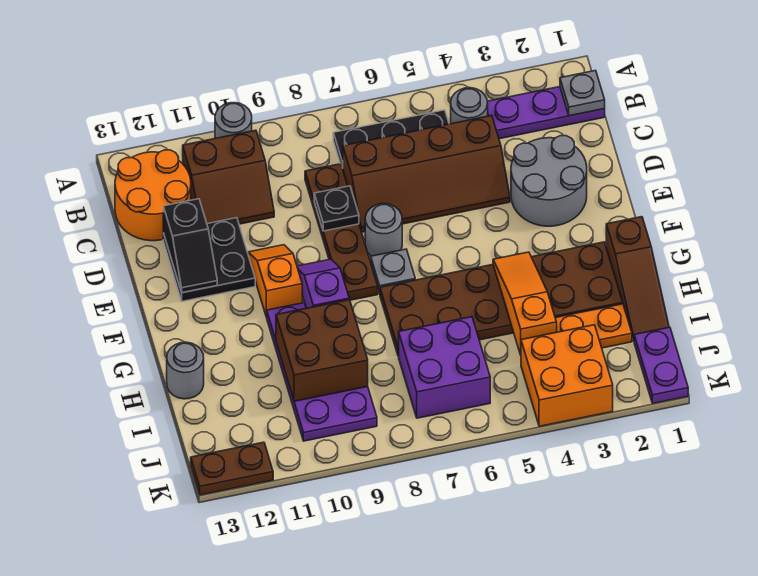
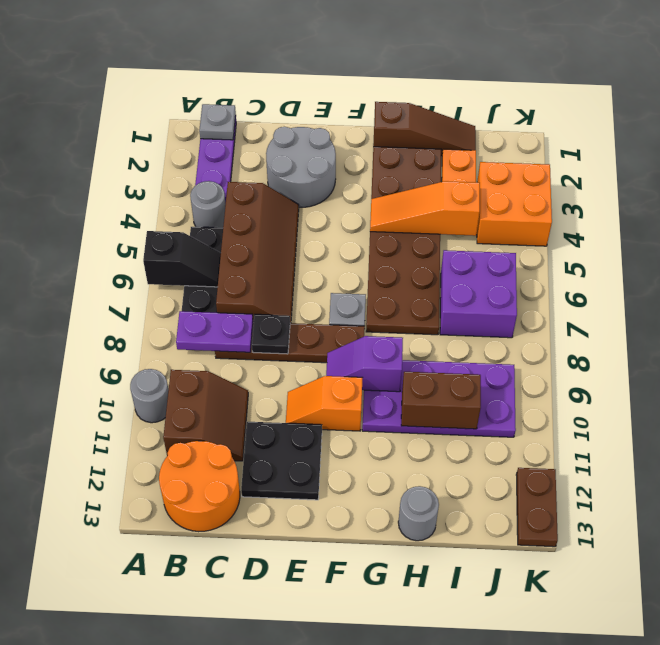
black slope D12:E12 level 2 top D -> black slope A6:B6 level 2 top A
grey round brick E7 level 1 -> none
brown brick H9:I10 level 2 -> brown brick H10:I10 level 2
purple plate J1:K1 level 1 -> purple plate B8:C8 level 2

